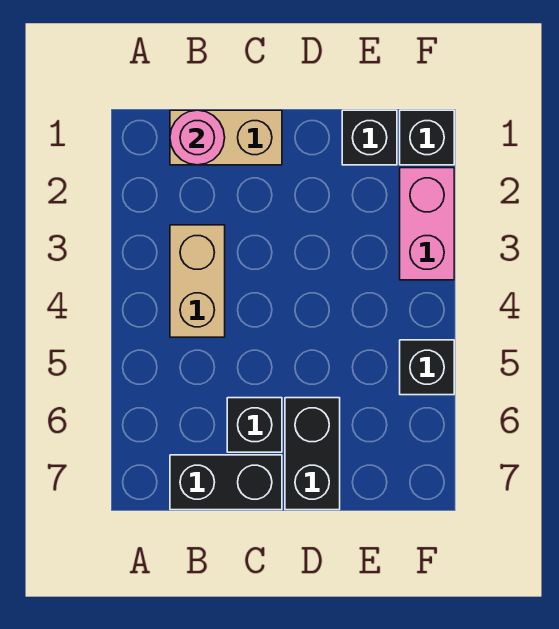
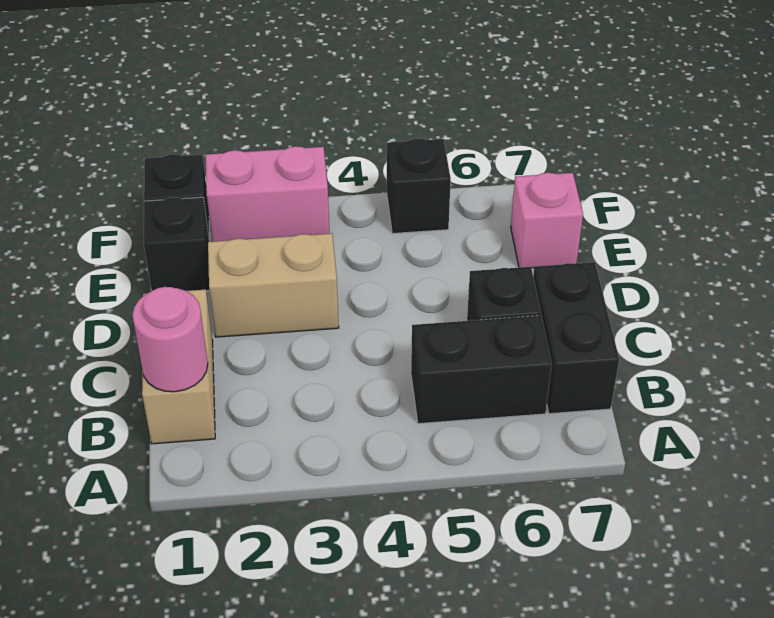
tan brick B3:B4 level 1 -> tan brick D2:D3 level 1
black brick D6:D7 level 1 -> black brick B5:B6 level 1
none -> pink brick E7 level 1

